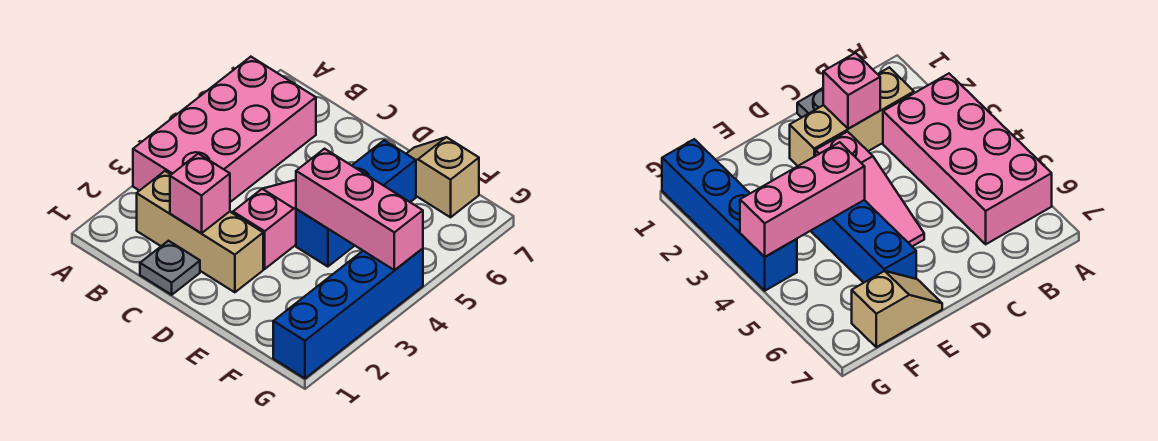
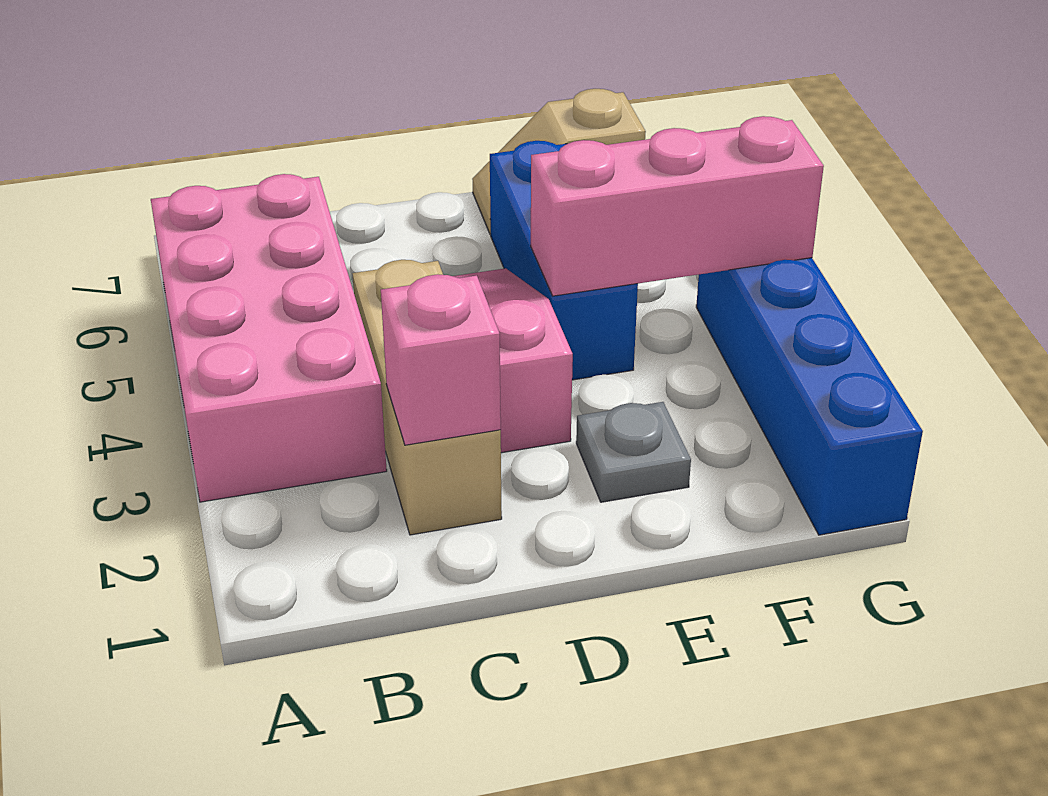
tan brick B2:D2 level 1 -> tan brick C2:C4 level 1
grey plate C1 level 1 -> grey plate E2 level 1

